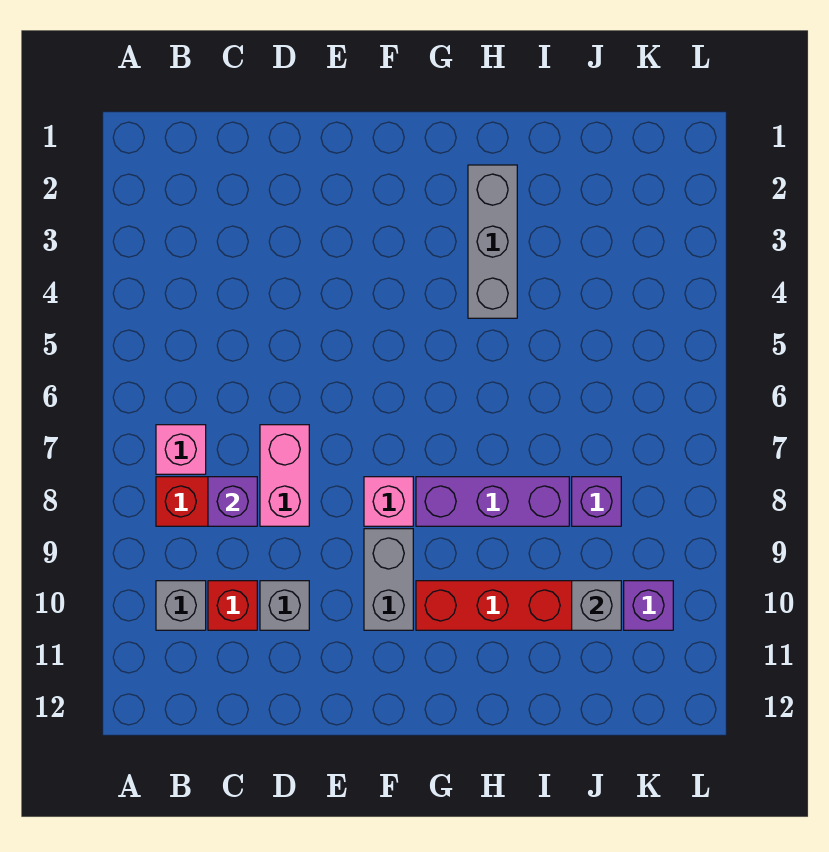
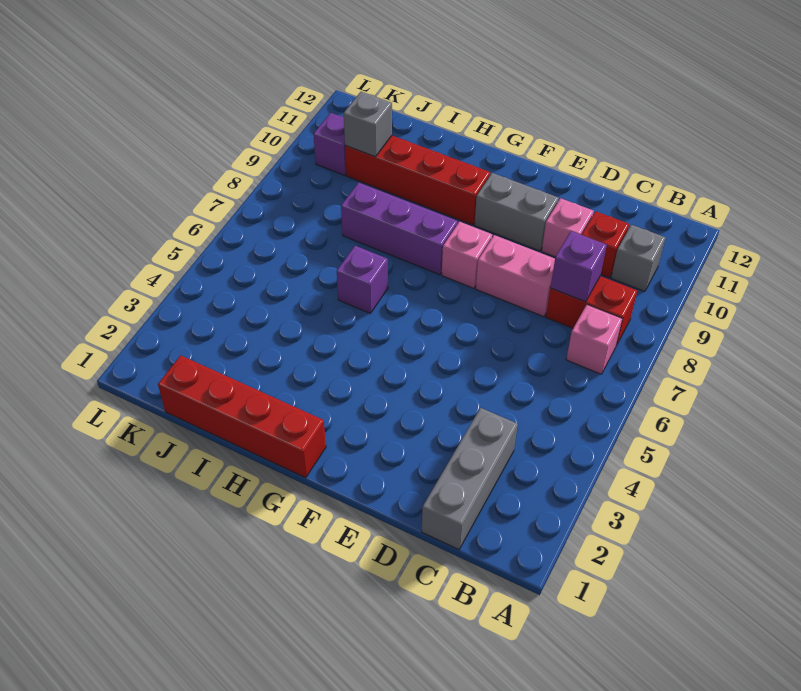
pink brick D7:D8 level 1 -> pink brick D8:E8 level 1
grey brick D10 level 1 -> pink brick D10 level 1
grey brick F9:F10 level 1 -> grey brick E10:F10 level 1
none -> red brick G1:J1 level 1
grey brick H2:H4 level 1 -> grey brick C1:C3 level 1
purple brick J8 level 1 -> purple brick H6 level 1

